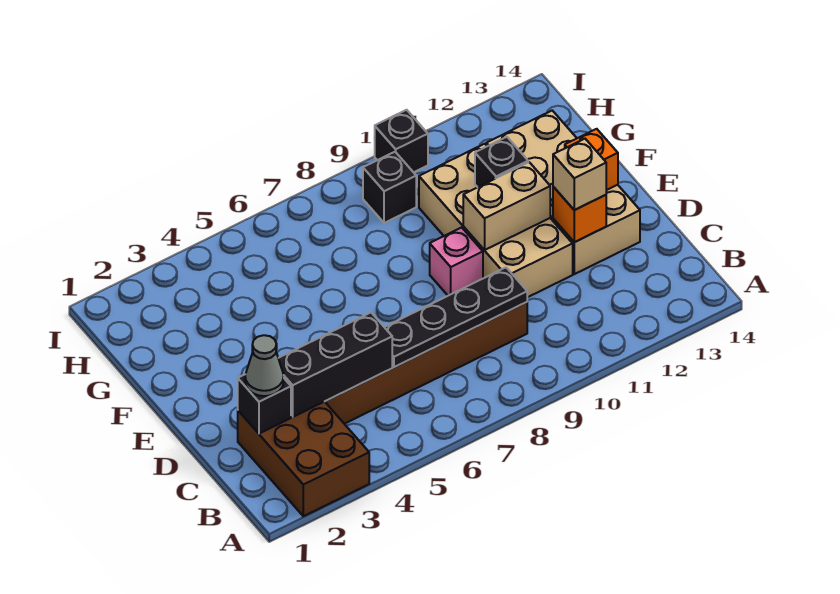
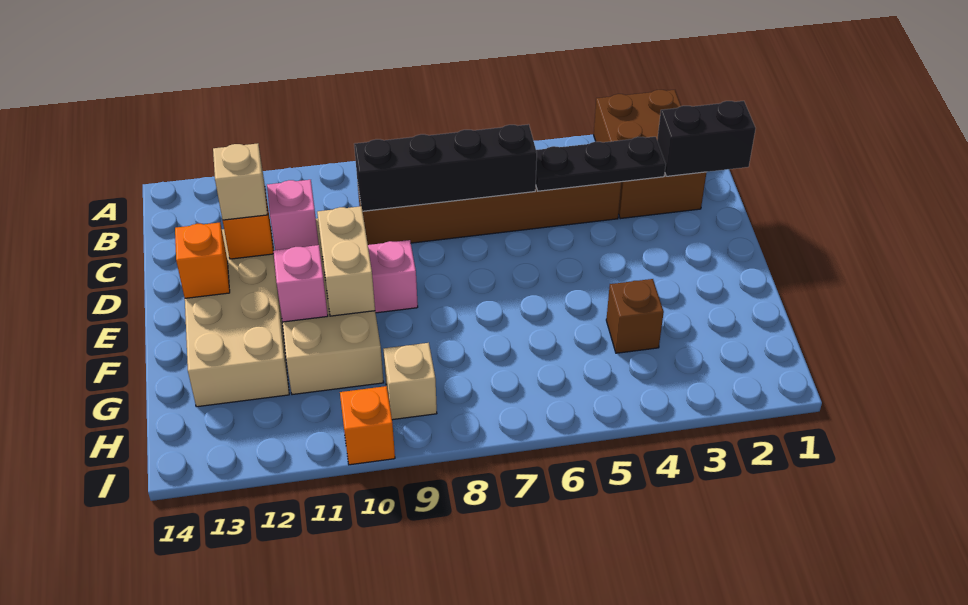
black brick C2 level 2 -> black brick C1:C2 level 2
grey cone C2 level 3 -> none
black brick C3:C5 level 2 -> black plate C3:C5 level 2
black plate C6:C9 level 2 -> black brick C6:C9 level 2
none -> pink brick D11 level 2
tan brick E10:E11 level 2 -> tan brick E10:F10 level 2
black brick F11 level 2 -> pink brick F11 level 2
none -> brown brick G4 level 1
black brick H9 level 1 -> tan brick H9 level 1
black brick I10 level 1 -> orange brick I10 level 1

